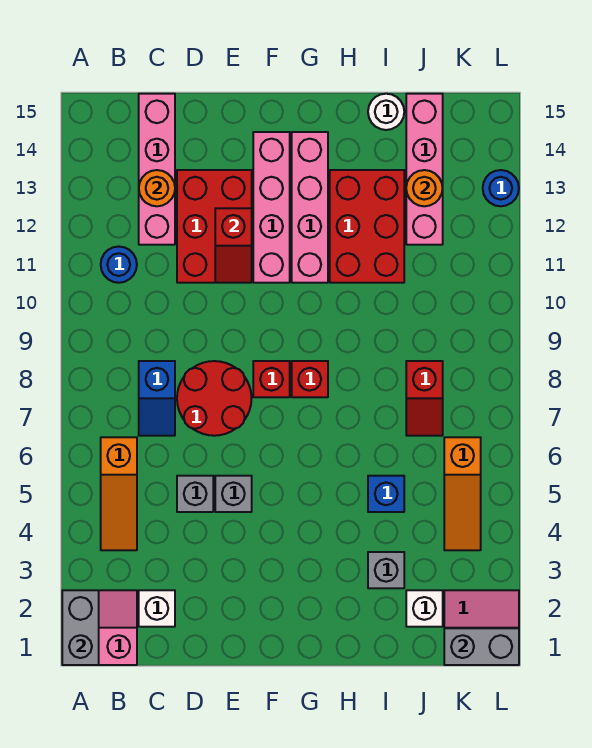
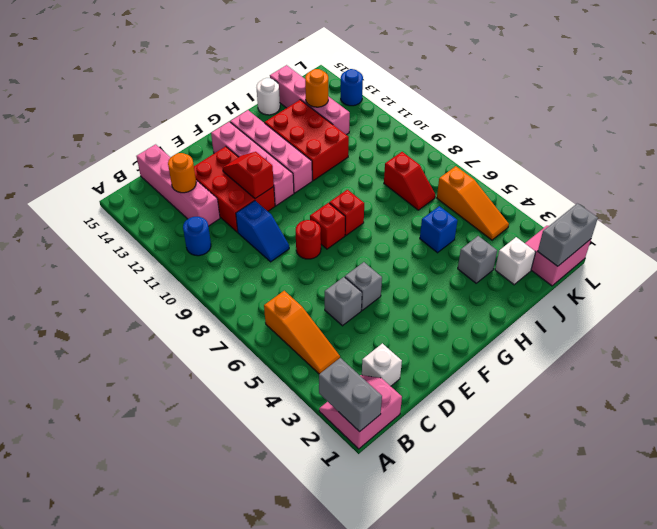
blue slope C7:C8 level 1 top 8 -> blue slope D9:D10 level 1 top 10
red round brick D7:E8 level 1 -> red round brick E8 level 1
red slope E11:E12 level 2 top 12 -> red slope E11:E12 level 2 top 11

